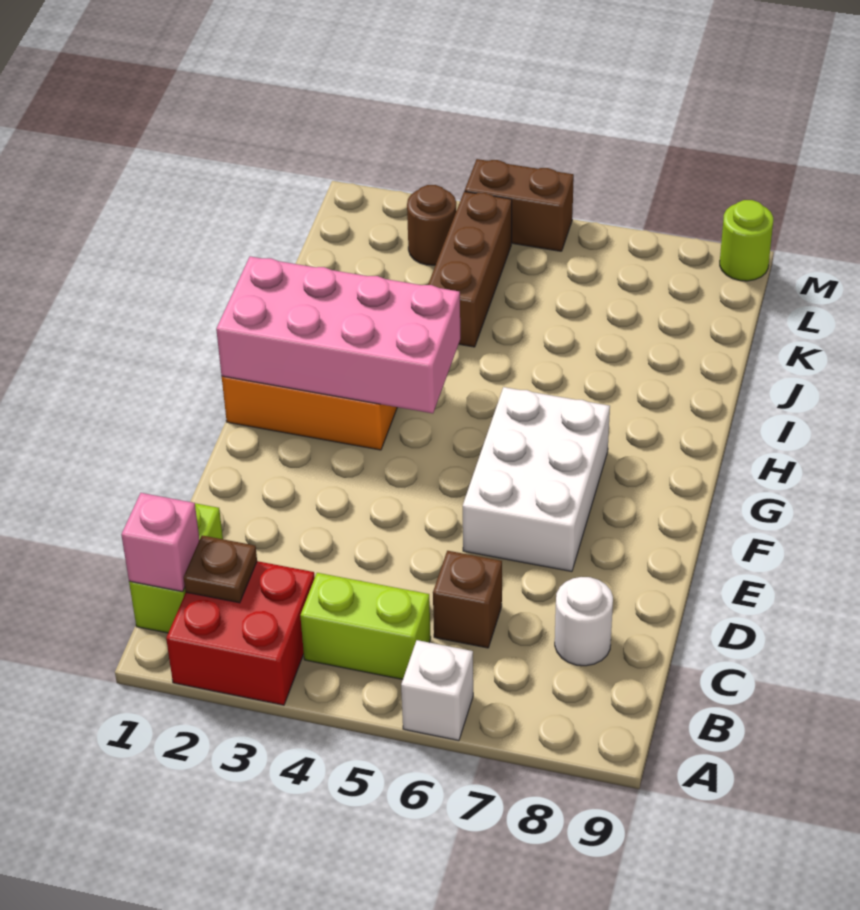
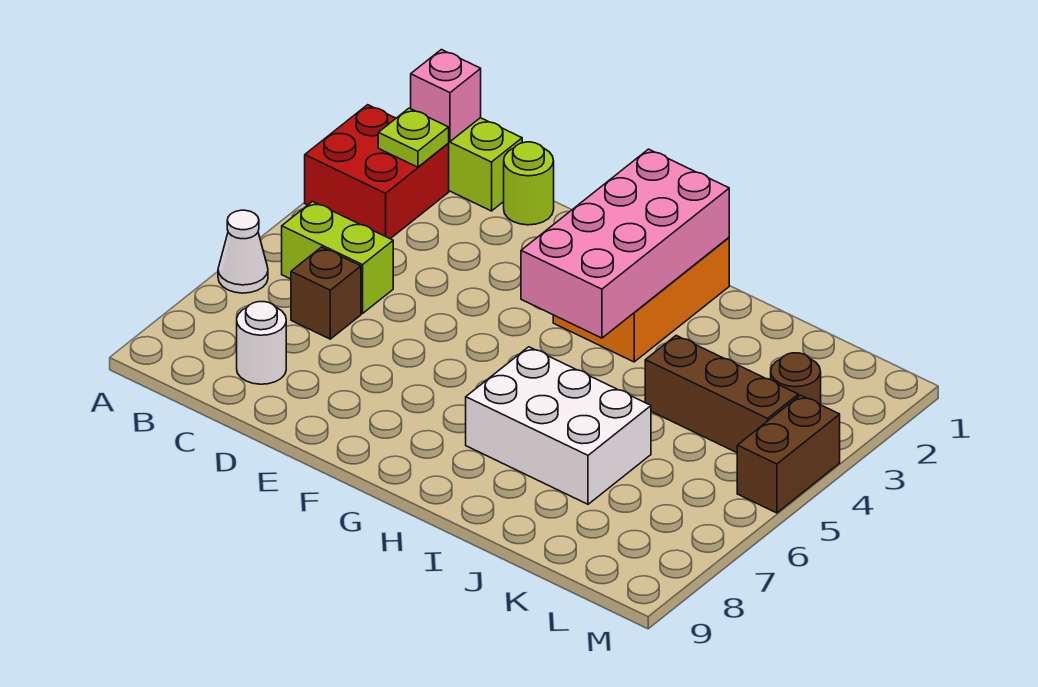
white brick A6 level 1 -> white cone A6 level 1
brown plate B2 level 2 -> lime plate B2 level 2
lime brick B4:B5 level 1 -> lime brick B5:C5 level 1
white brick E6:G7 level 1 -> white brick H6:J7 level 1
lime round brick M9 level 1 -> lime round brick D1 level 1

